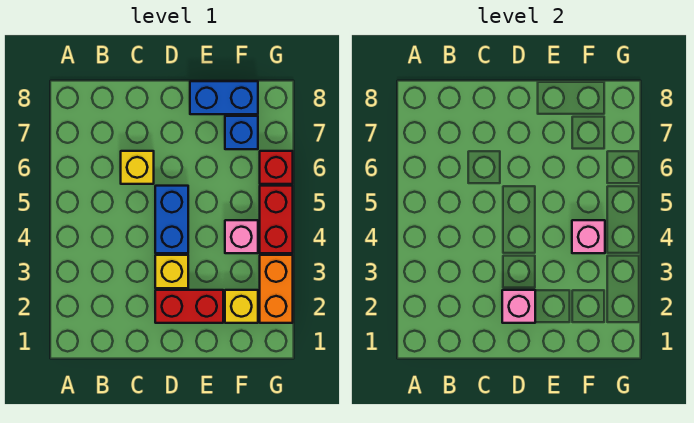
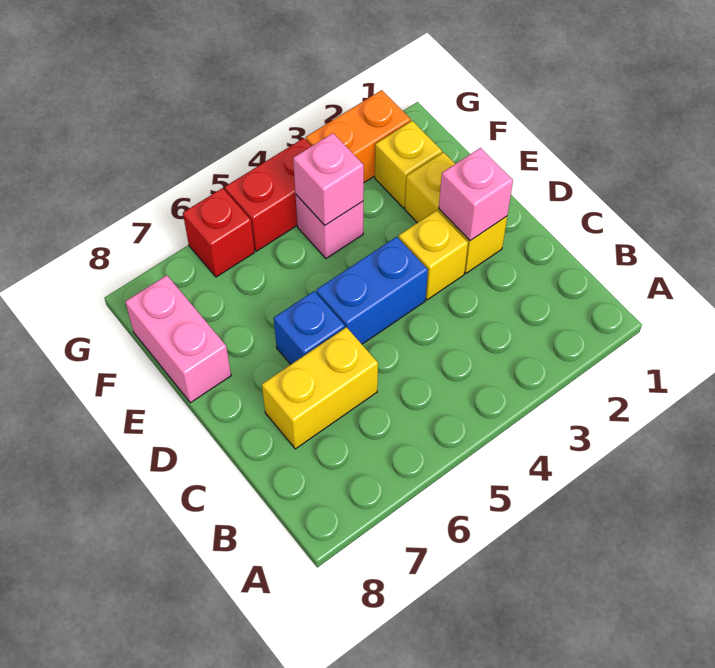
yellow brick C6 level 1 -> yellow brick C6:C7 level 1
red brick D2:E2 level 1 -> yellow brick D2:E2 level 1
blue brick E8:F8 level 1 -> pink brick E8:F8 level 1
blue brick F7 level 1 -> blue brick D6 level 1

